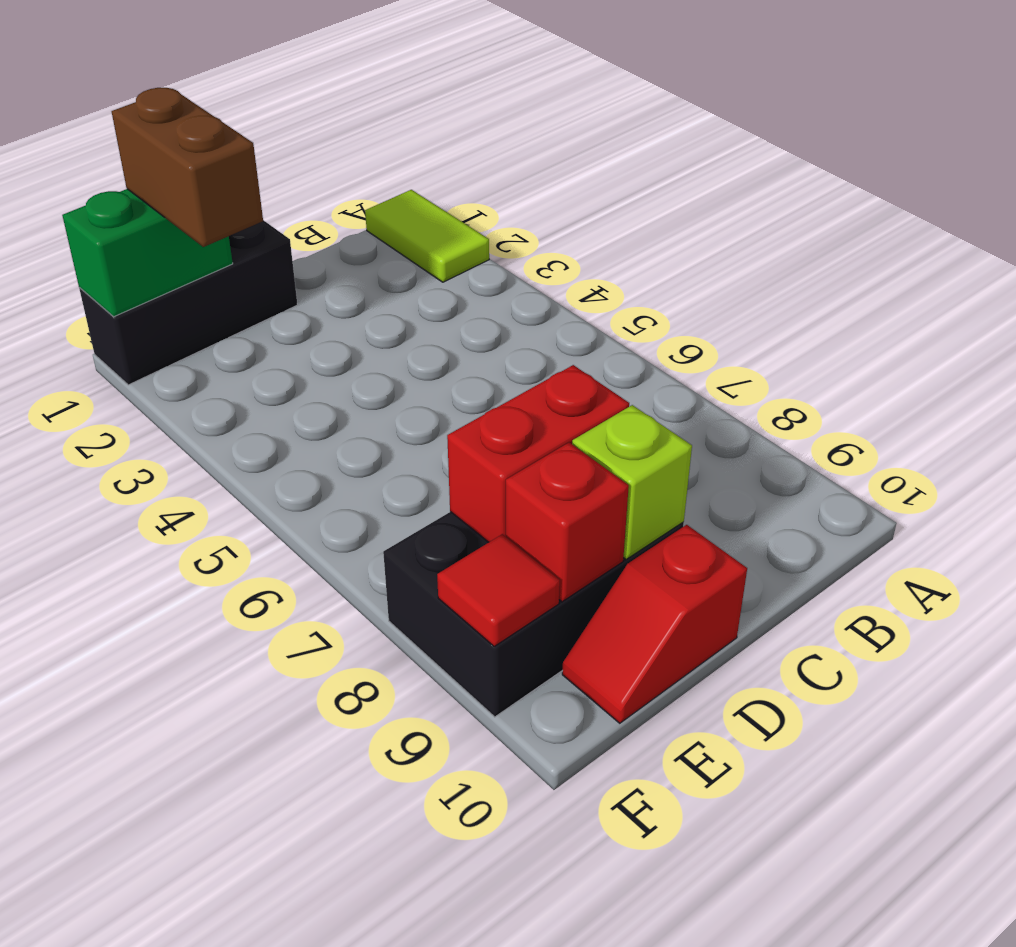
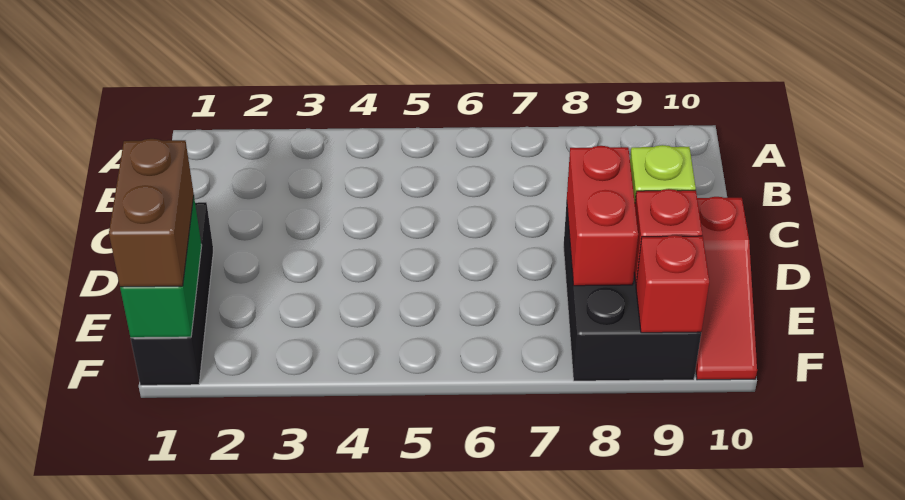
lime tile A1:A2 level 1 -> none
red slope D10:E10 level 1 top D -> red slope D10:F10 level 1 top D
brown brick E1:E2 level 3 -> brown brick E1:F1 level 3
red tile F9 level 2 -> red brick F9 level 2

